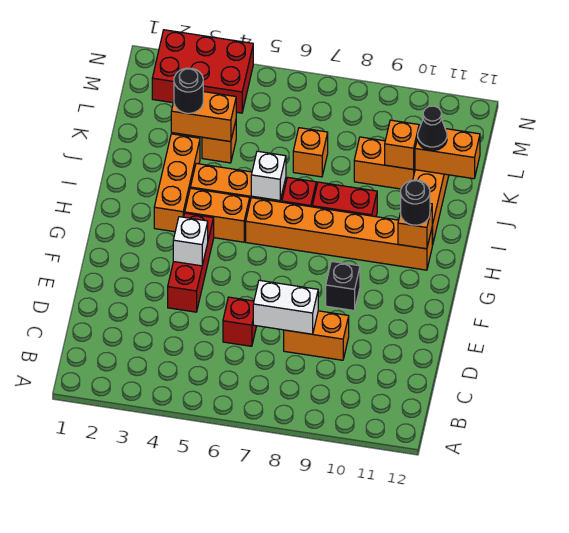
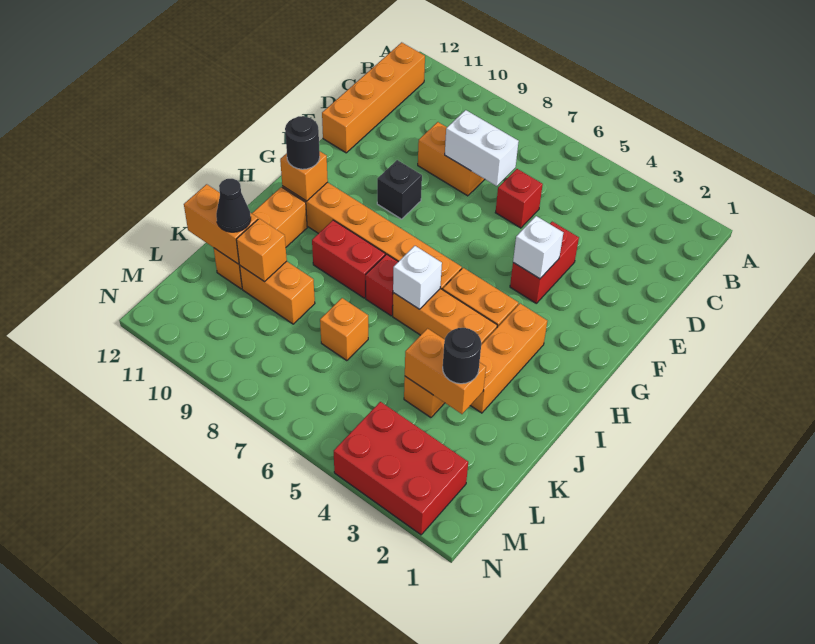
none -> orange brick B12:E12 level 1
red brick E4:G4 level 1 -> red brick E4:F4 level 1

